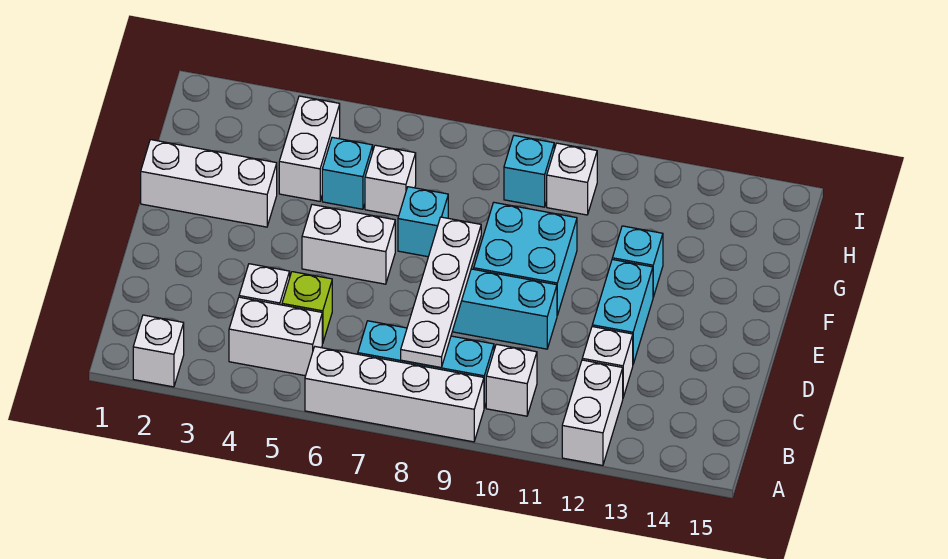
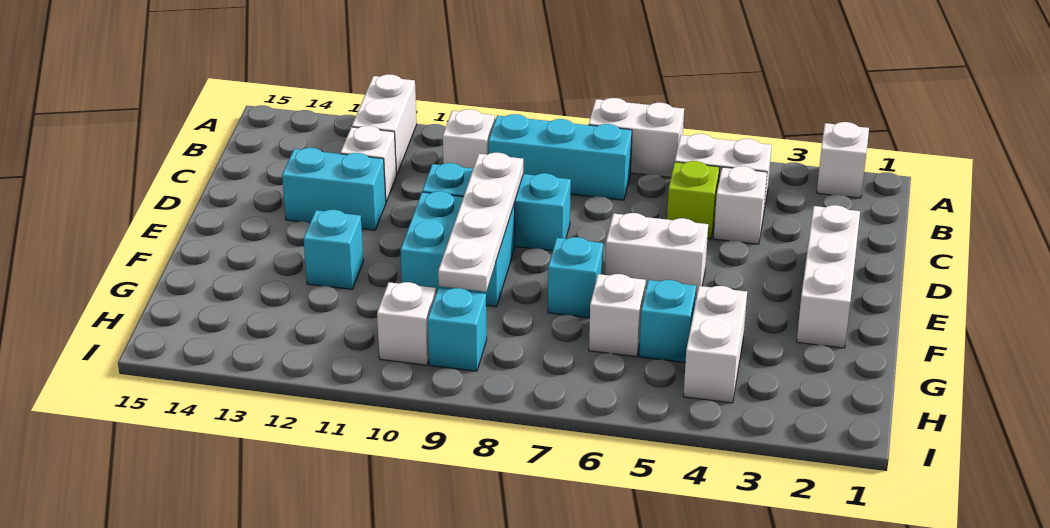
white brick A6:A9 level 1 -> white brick A6:A7 level 1
white plate B8:E8 level 2 -> white plate D9:G9 level 2
cyan brick D12:E12 level 1 -> cyan brick D12:D13 level 1
white brick F1:F3 level 1 -> white brick D2:F2 level 1

